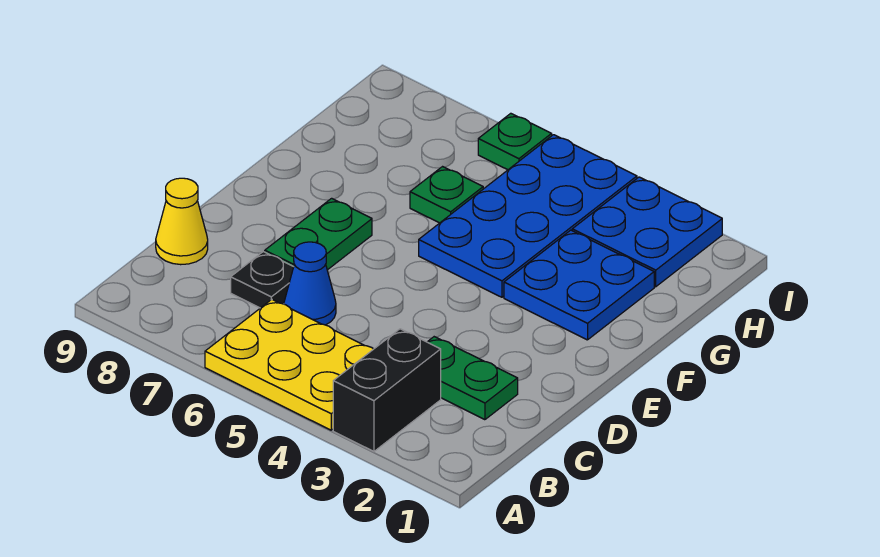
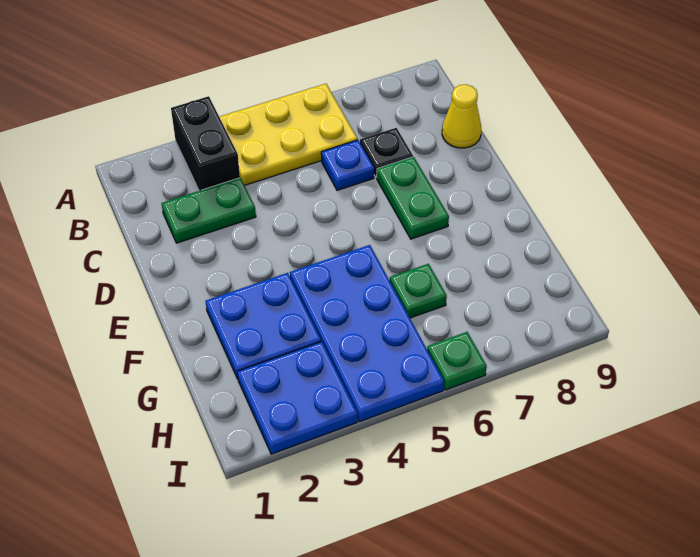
blue cone C6 level 1 -> blue plate C6 level 1

